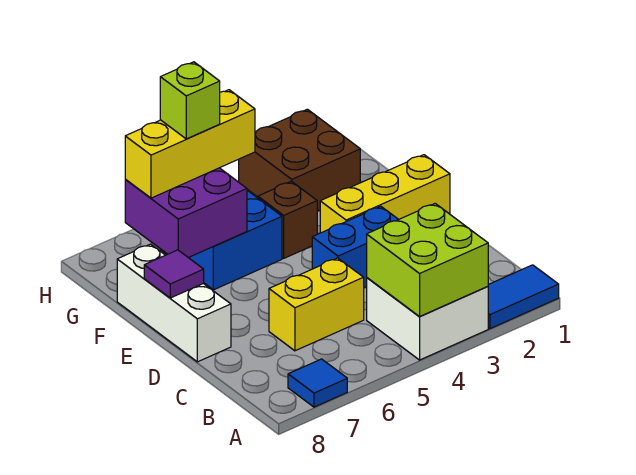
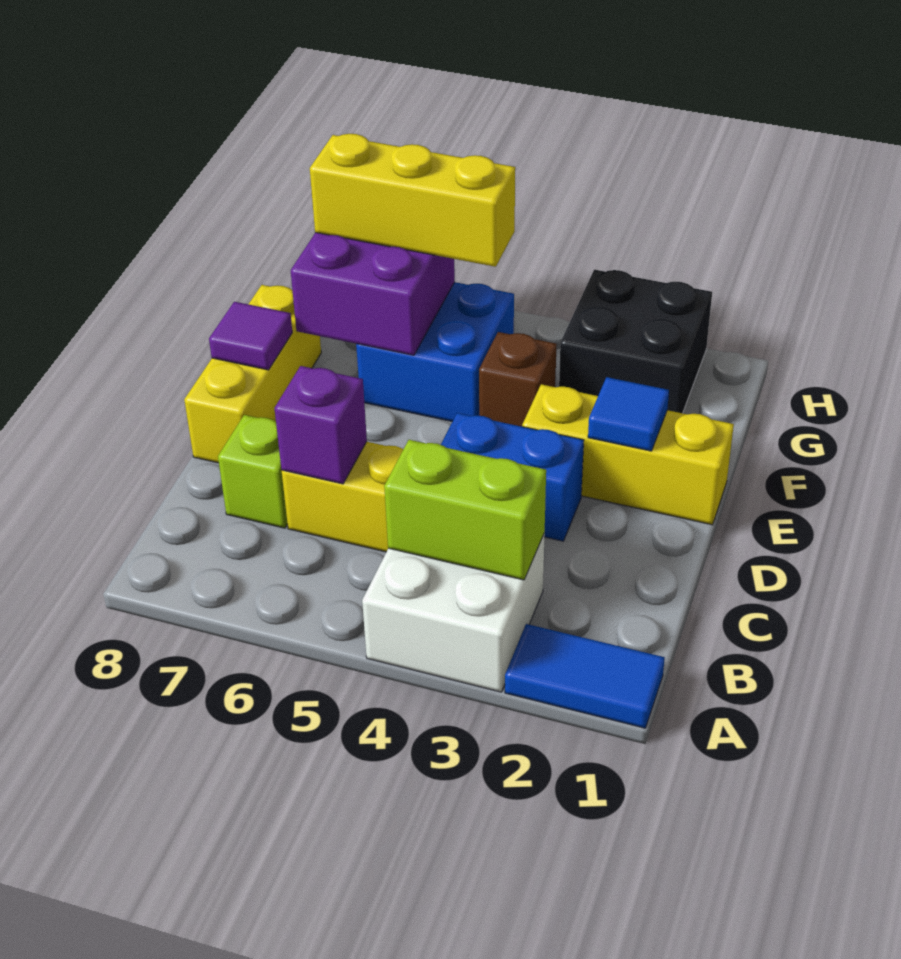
lime brick A3:B4 level 2 -> lime brick B3:B4 level 2
blue tile A7 level 1 -> blue tile E2 level 2
none -> purple brick C6 level 2
white brick D8:F8 level 1 -> yellow brick D8:F8 level 1
brown brick G2:H3 level 1 -> black brick G2:H3 level 1
lime brick G6 level 4 -> lime brick C7 level 1

